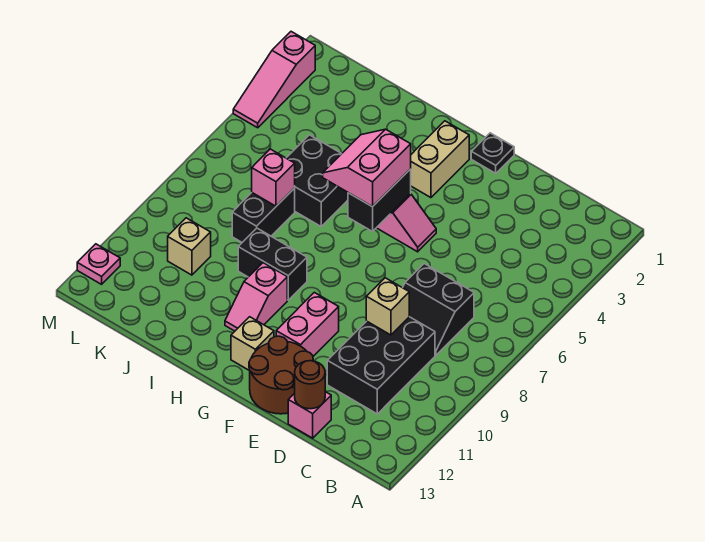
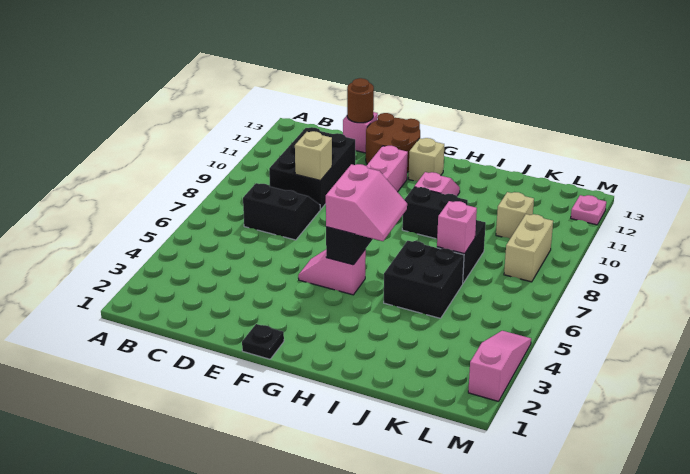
tan brick G2:G3 level 1 -> tan brick L8:L9 level 1

